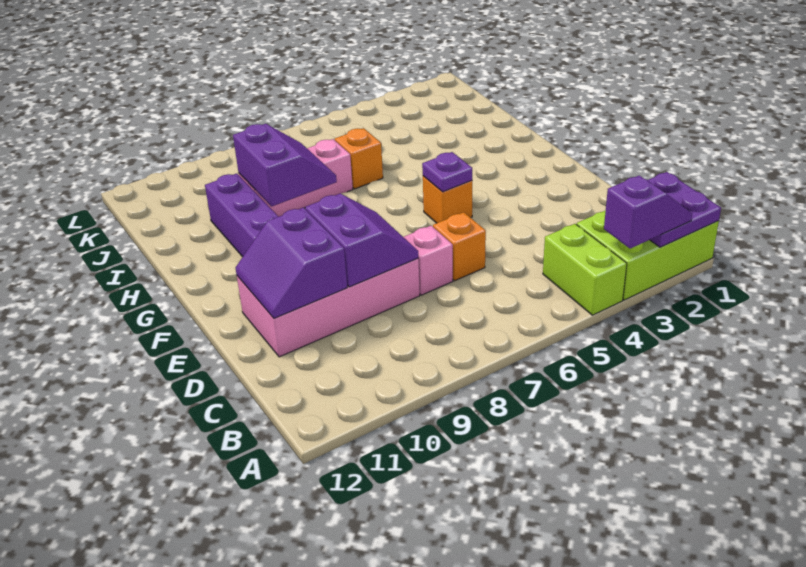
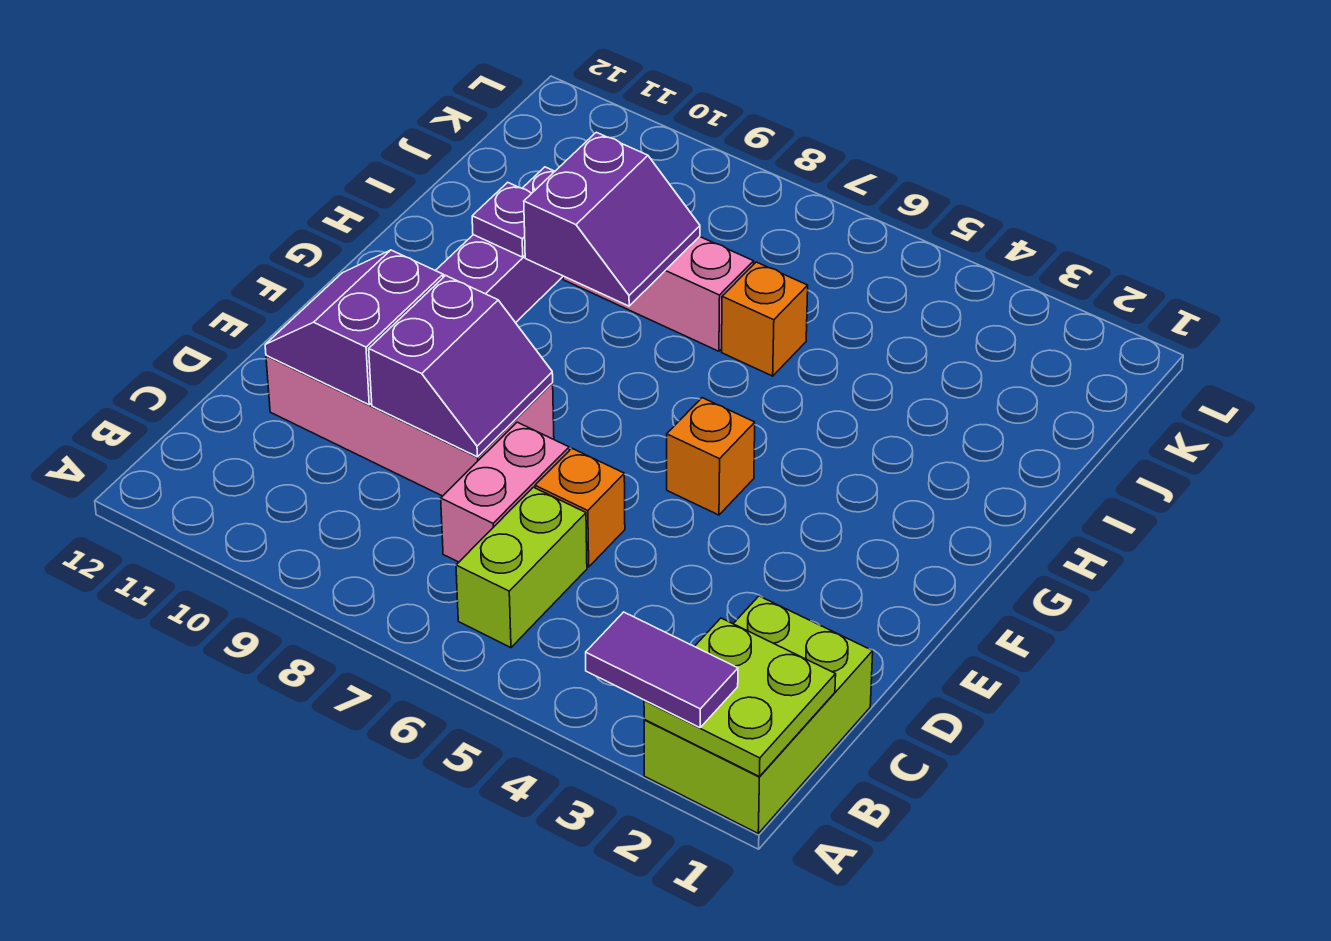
lime brick A1:B3 level 1 -> lime brick A1:C2 level 1
purple plate A1:B2 level 2 -> lime plate A1:B2 level 2
purple slope A2:A3 level 3 top 3 -> purple tile A2:A3 level 3
lime brick A4:B4 level 1 -> lime brick B6:C6 level 1
pink brick D7 level 1 -> pink brick C7:D7 level 1
purple plate F5 level 2 -> purple plate H10 level 2

